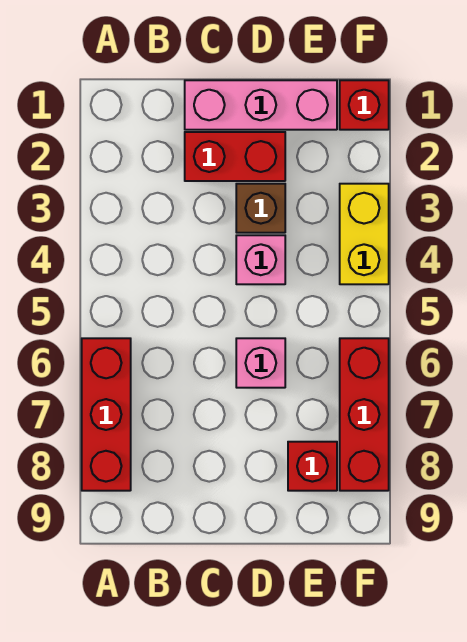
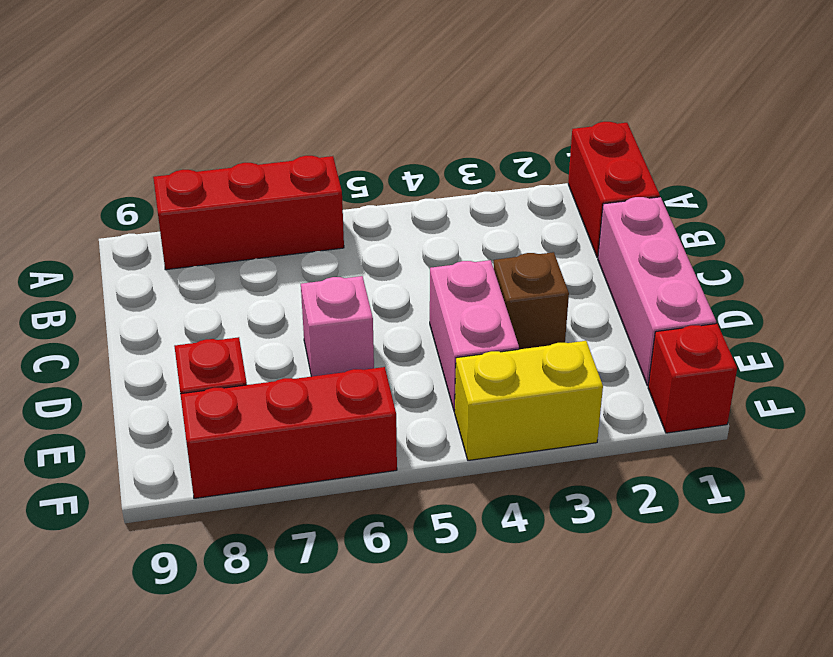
red brick C2:D2 level 1 -> red brick A1:B1 level 1
pink brick D4 level 1 -> pink brick D4:E4 level 1

